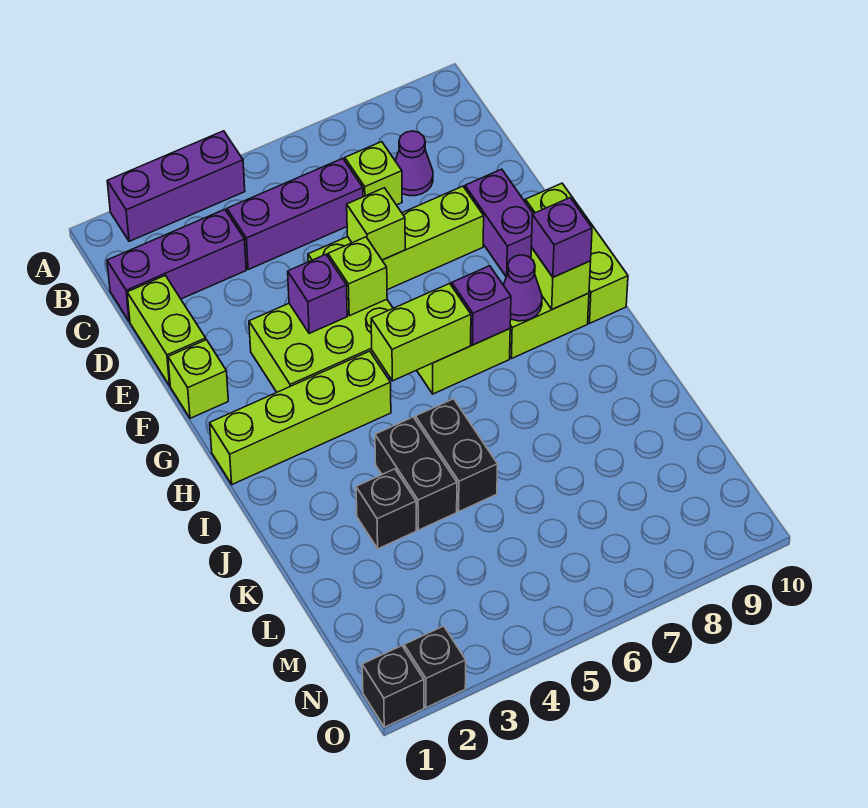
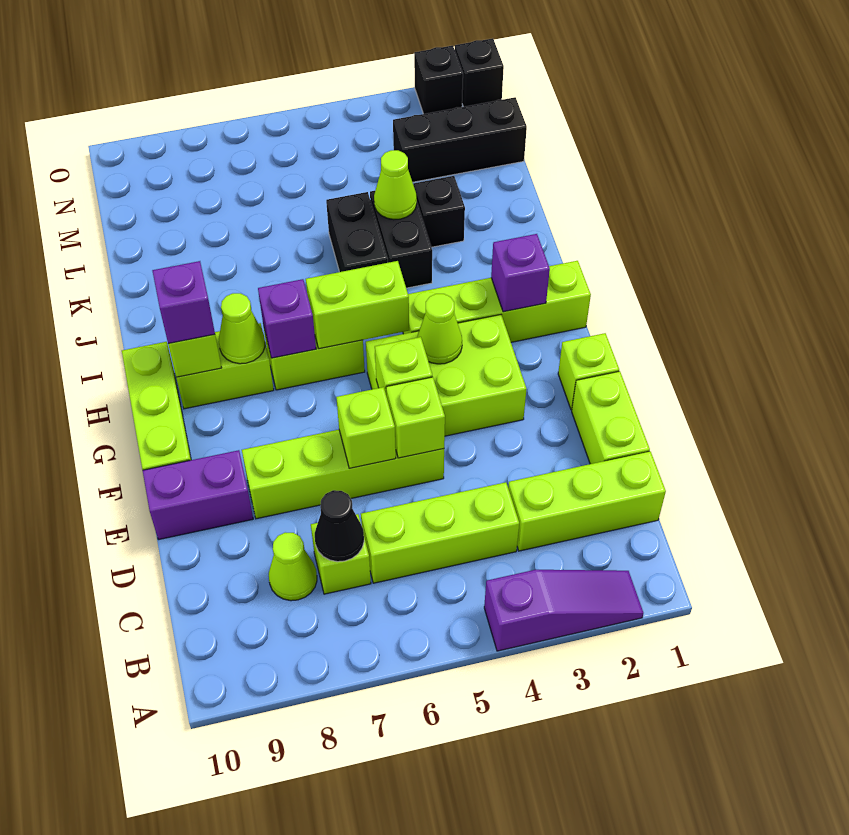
purple brick A2:A4 level 1 -> purple slope A2:A4 level 1 top 4
purple brick C1:C3 level 1 -> lime brick C1:C3 level 1
purple brick C4:C6 level 1 -> lime brick C4:C6 level 1
none -> black cone C7 level 2
purple cone C8 level 1 -> lime cone C8 level 1
none -> lime brick E5 level 2
purple brick E9:F9 level 1 -> purple brick E9:E10 level 1
purple brick F4 level 2 -> purple brick H2 level 2
none -> lime cone G4 level 2
purple cone H8 level 2 -> lime cone H8 level 2
none -> lime cone K4 level 2
none -> black brick M1:M3 level 1

